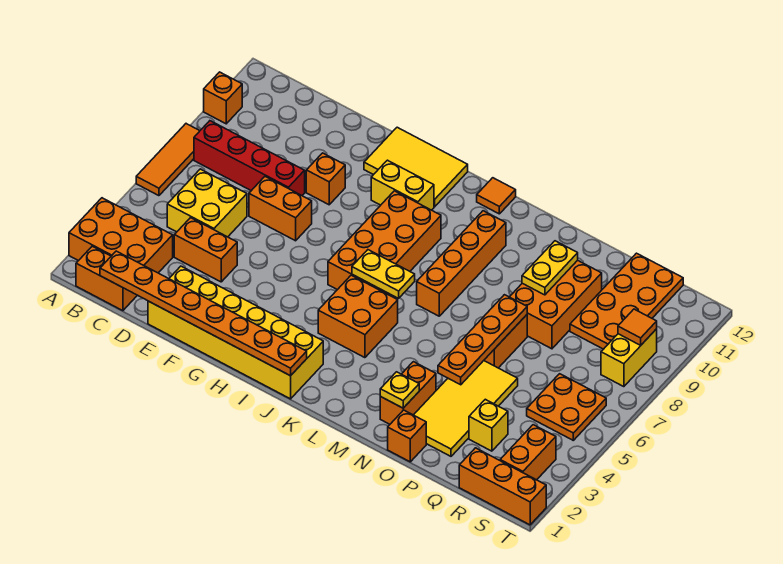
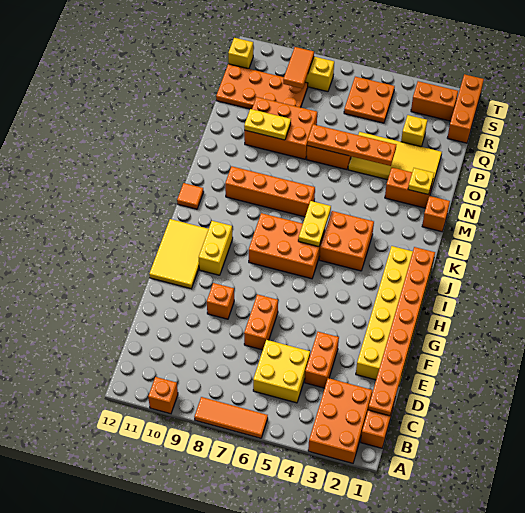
red brick B8:E8 level 1 -> none
orange brick I6:J9 level 1 -> orange brick I6:J8 level 1
orange brick O1 level 1 -> orange brick M1 level 1
orange tile S9 level 2 -> orange tile R9:S9 level 2
none -> yellow brick S12 level 1

